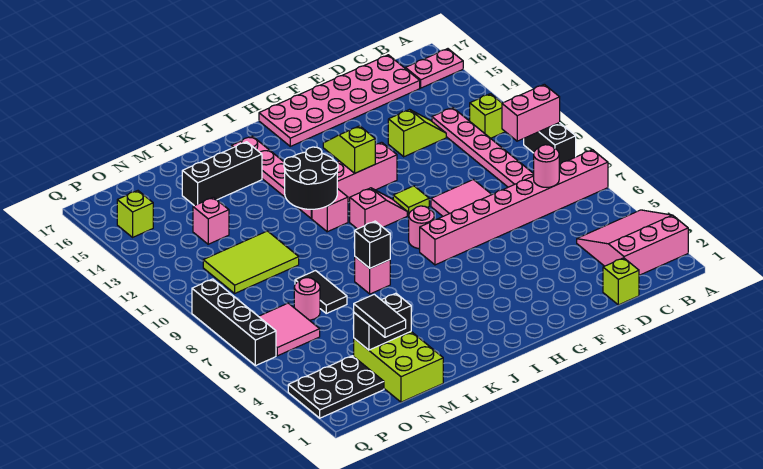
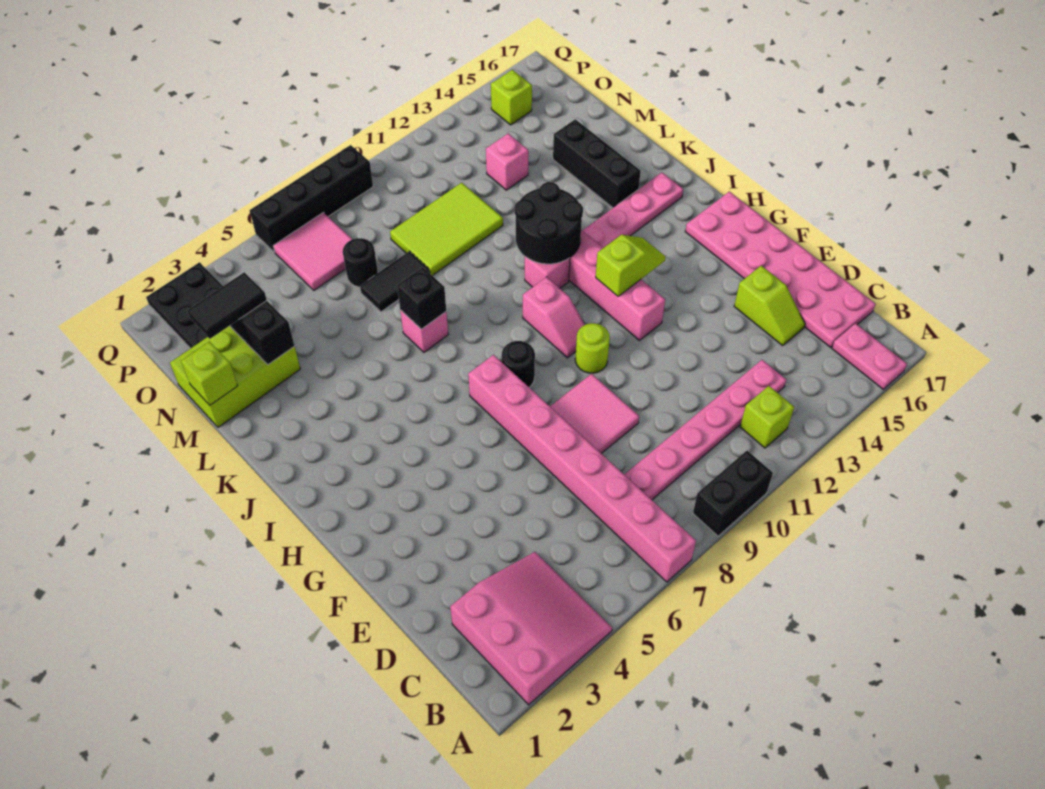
pink brick A10:B10 level 2 -> none
pink round brick C7 level 2 -> none
lime brick D1 level 1 -> lime brick M1 level 2
lime slope D13:E13 level 1 top E -> lime slope D15:E15 level 1 top E
lime tile G10 level 1 -> lime round brick G10 level 1
pink round brick H8 level 1 -> black round brick H8 level 1
lime tile M10:O11 level 1 -> lime tile M9:N11 level 1
pink round brick N7 level 1 -> black round brick N7 level 1

